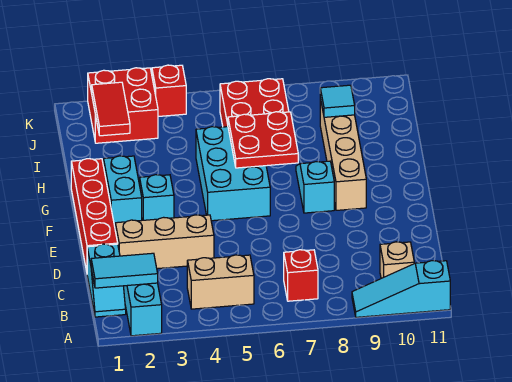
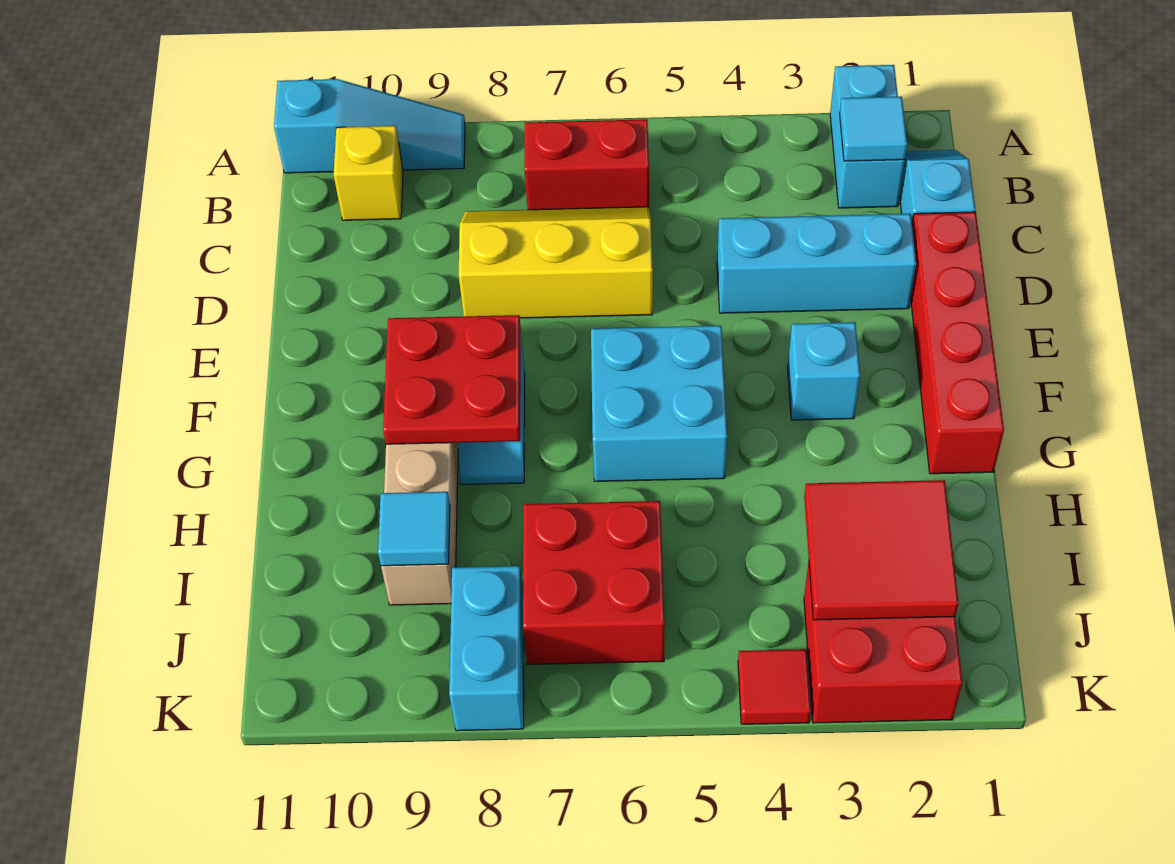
cyan tile B1:B2 level 2 -> cyan tile B2 level 2
tan brick B4:B5 level 1 -> none
red brick B7 level 1 -> red brick B6:B7 level 1
tan brick B10 level 1 -> yellow brick B10 level 1
none -> yellow slope C6:D8 level 1 top D
tan brick D2:D4 level 1 -> cyan brick D2:D4 level 1
cyan brick F2:G2 level 1 -> cyan brick J8:K8 level 1
cyan brick F5:H6 level 1 -> cyan brick F5:G6 level 1
red plate G6:H7 level 2 -> red plate F8:G9 level 2
red tile I2:J2 level 2 -> red tile I2:J3 level 2
red brick K4 level 1 -> red tile K4 level 1

